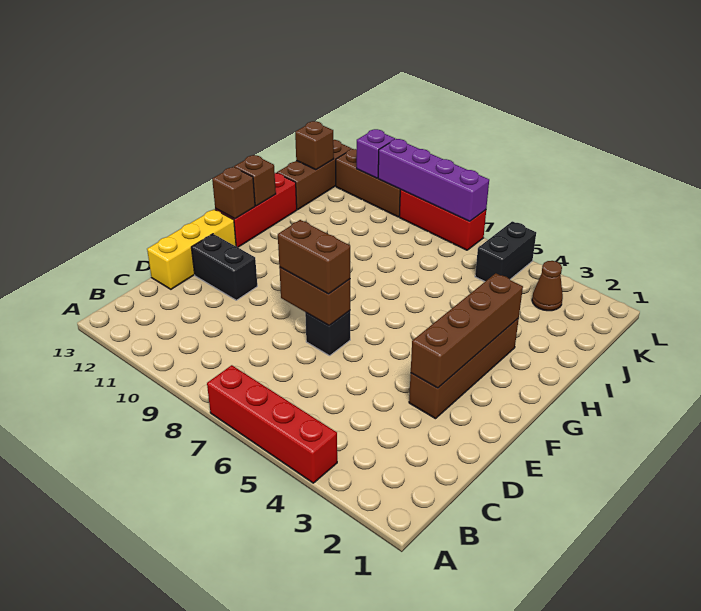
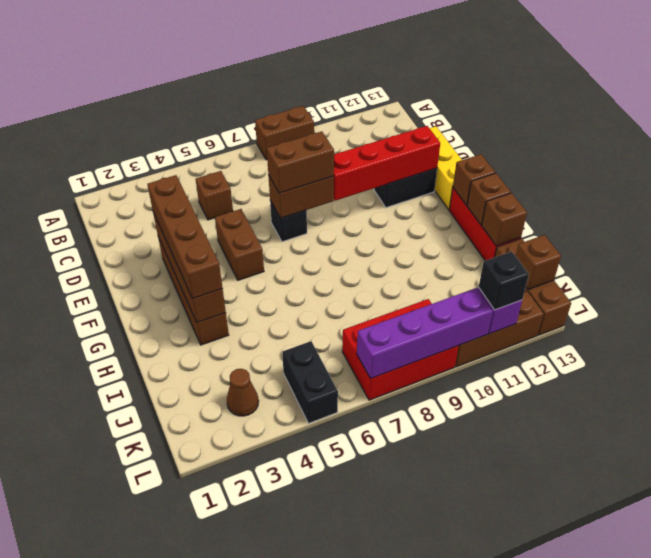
red brick A4:A7 level 1 -> red brick E9:E12 level 2
none -> brown brick A8:A9 level 1
none -> brown brick C5 level 1
none -> brown brick E3:H3 level 3
none -> brown brick E5:F5 level 1
none -> brown brick I13 level 2
red brick L7:L9 level 1 -> red brick K7:L9 level 1
none -> black brick L11 level 3

